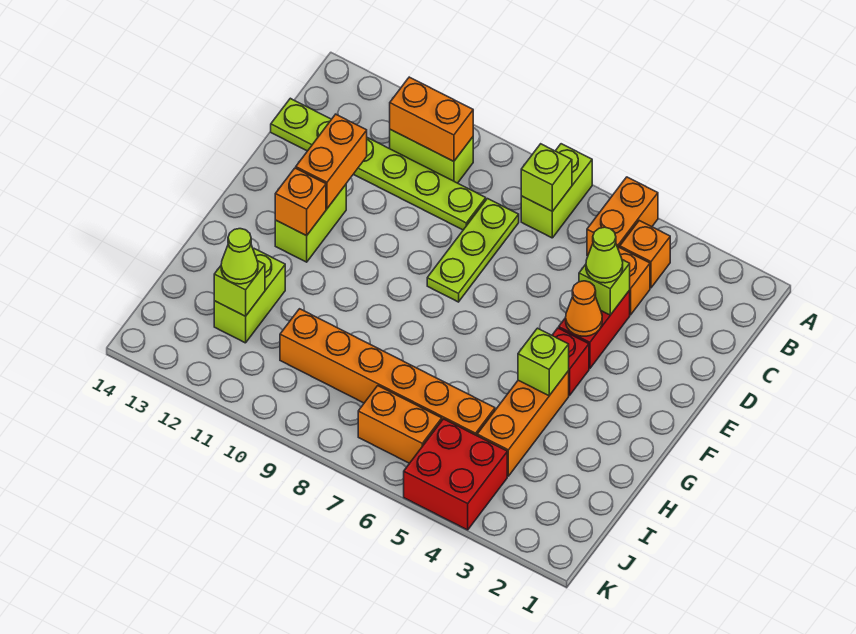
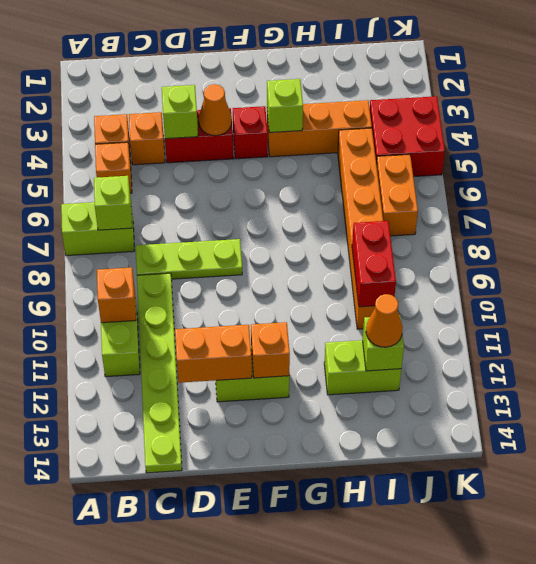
orange brick A5:B5 level 1 -> orange brick B5 level 1
orange brick B10:B11 level 2 -> orange brick B10 level 2
lime cone D4 level 3 -> none
none -> red brick I9:I10 level 2
lime cone I12 level 3 -> orange cone I12 level 3

